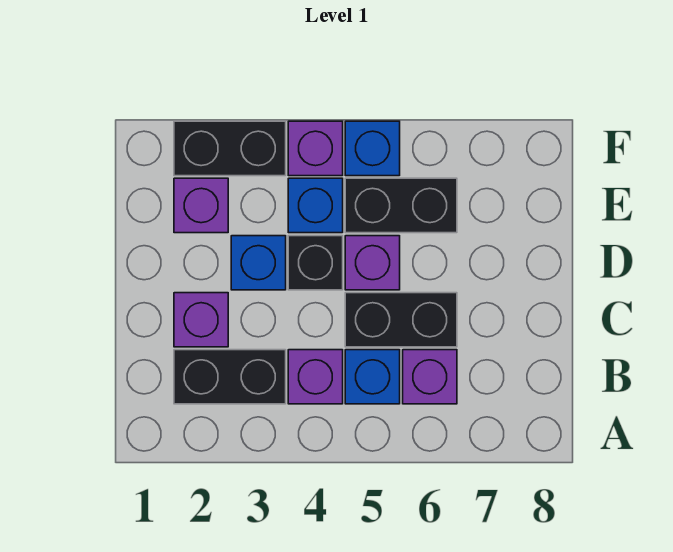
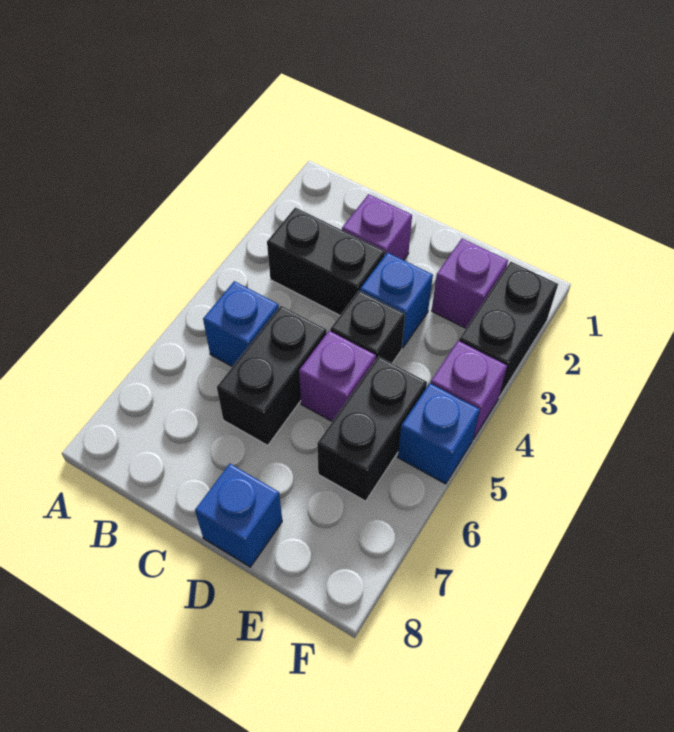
black brick B2:B3 level 1 -> black brick B3:C3 level 1
purple brick B4 level 1 -> none
purple brick B6 level 1 -> none
blue brick E4 level 1 -> blue brick D8 level 1

